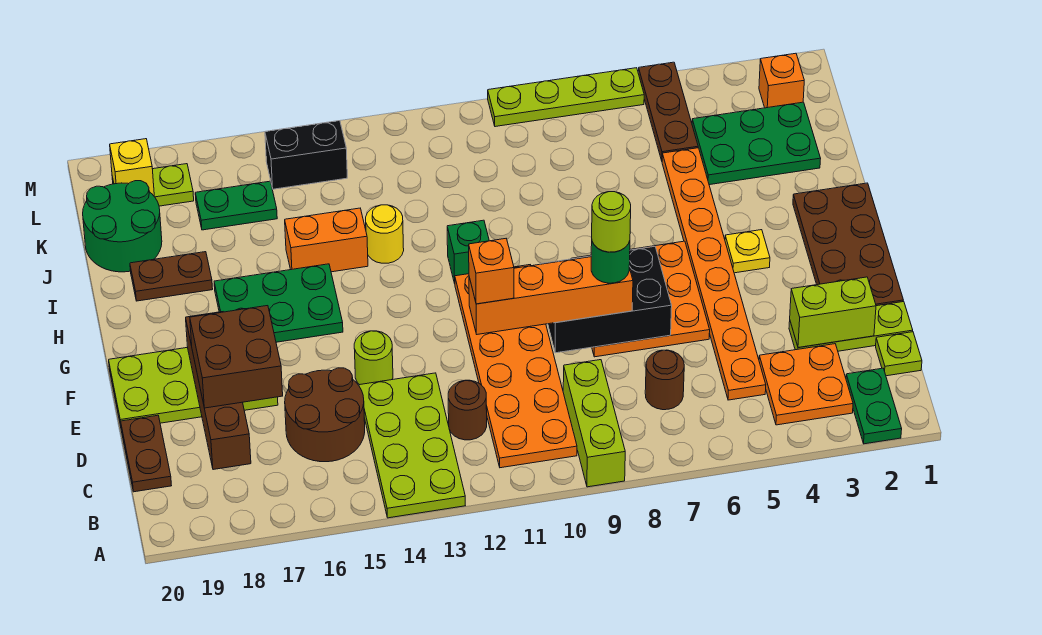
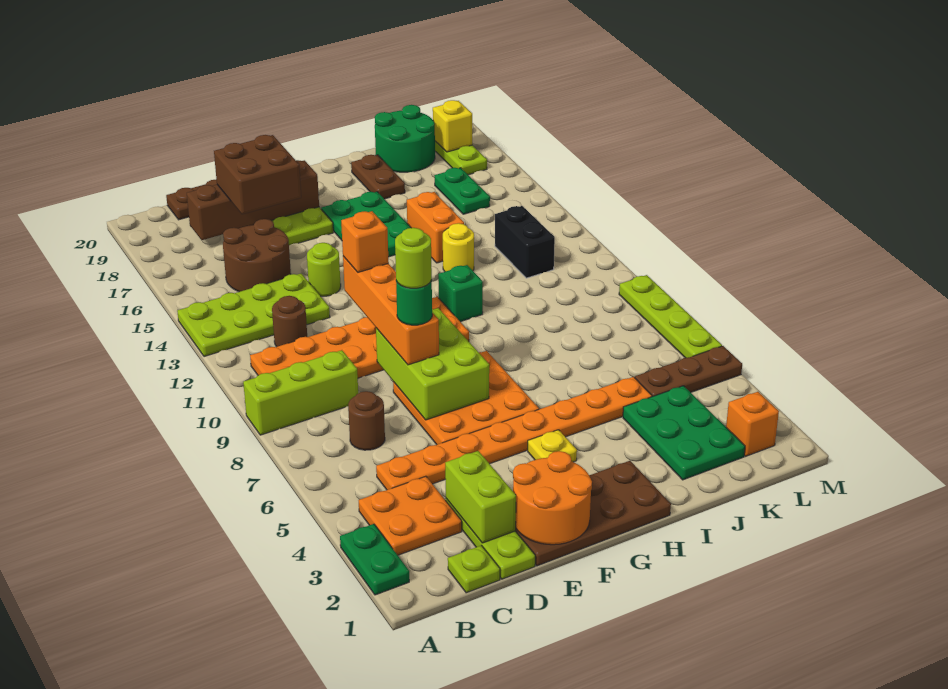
green plate A2:B2 level 1 -> green plate A2:A3 level 1
none -> orange round brick E1:F2 level 2
black brick E7:F9 level 2 -> lime brick E7:F9 level 2
black brick L14:L15 level 1 -> black brick K12:K13 level 1

